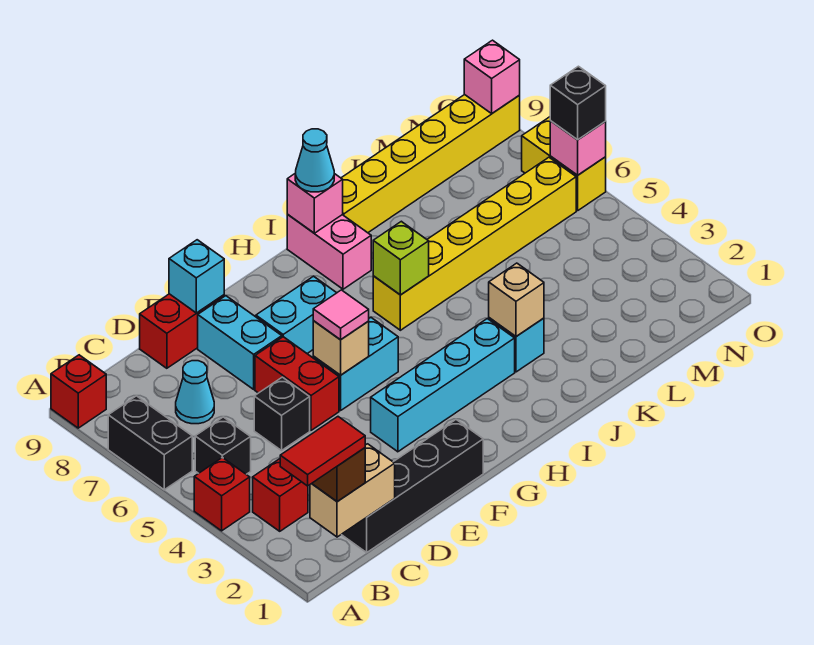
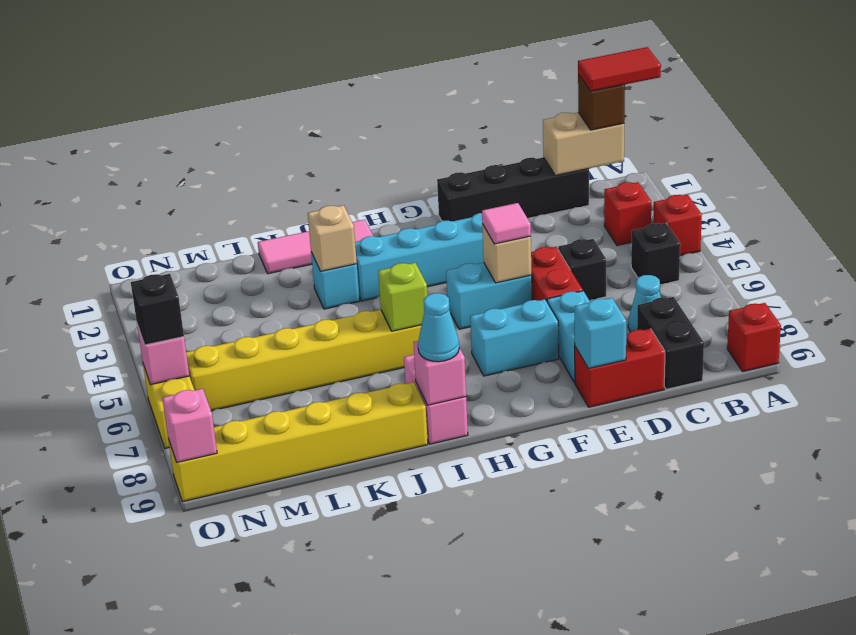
black brick A6:A7 level 1 -> black brick C8:C9 level 1
none -> pink tile I1:K1 level 1

